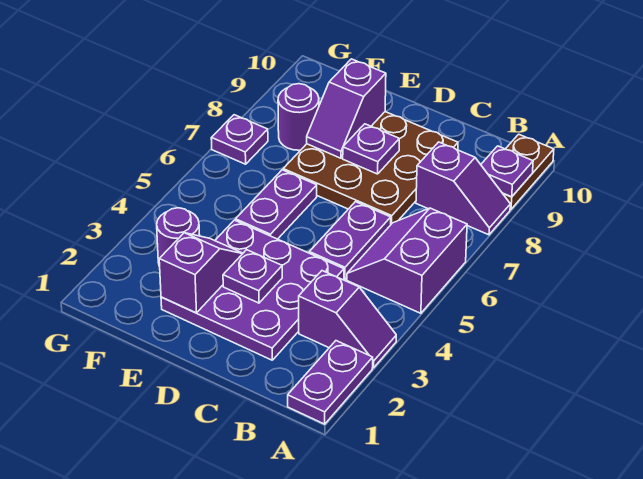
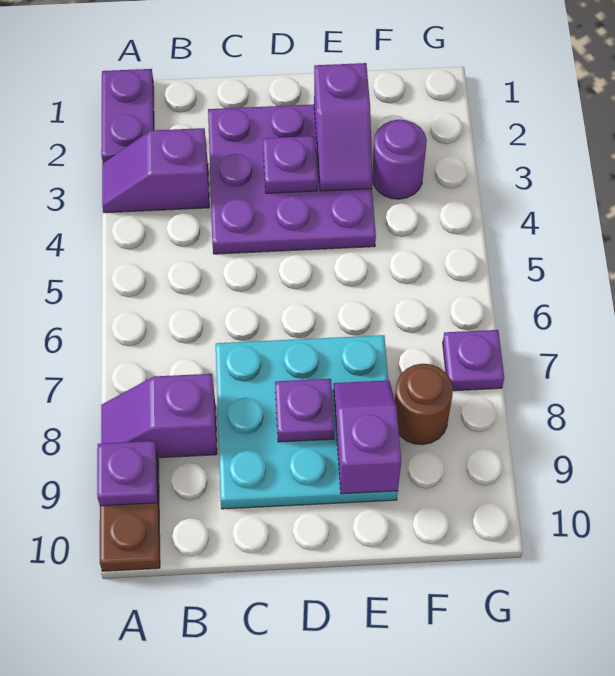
purple slope A5:B6 level 1 top A -> none
purple plate C5:C6 level 1 -> none
brown plate C7:E9 level 1 -> cyan plate C7:E9 level 1
purple plate E5:E6 level 1 -> none
purple round brick F8 level 1 -> brown round brick F8 level 1

